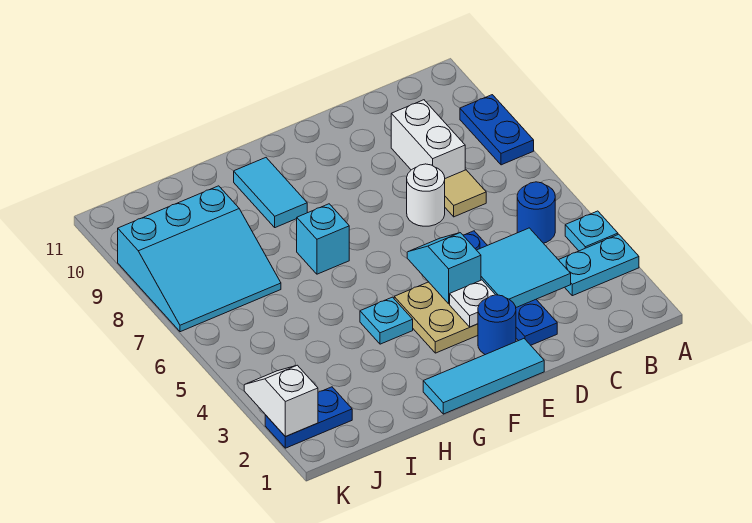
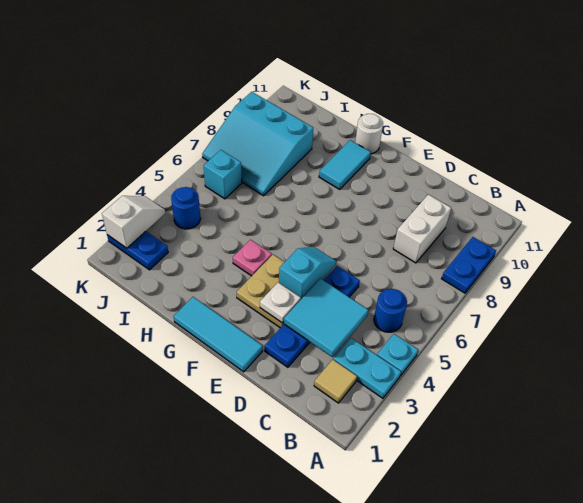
tan tile C7 level 1 -> tan tile B2 level 1
white round brick D7 level 1 -> white round brick G11 level 1
blue round brick E2 level 1 -> blue round brick J4 level 1
cyan plate G4 level 1 -> pink plate G4 level 1
cyan brick G7 level 1 -> cyan brick J6 level 1

